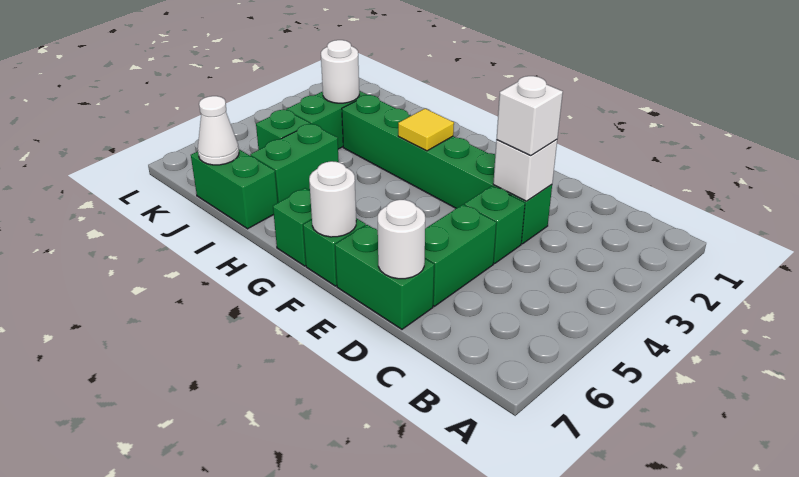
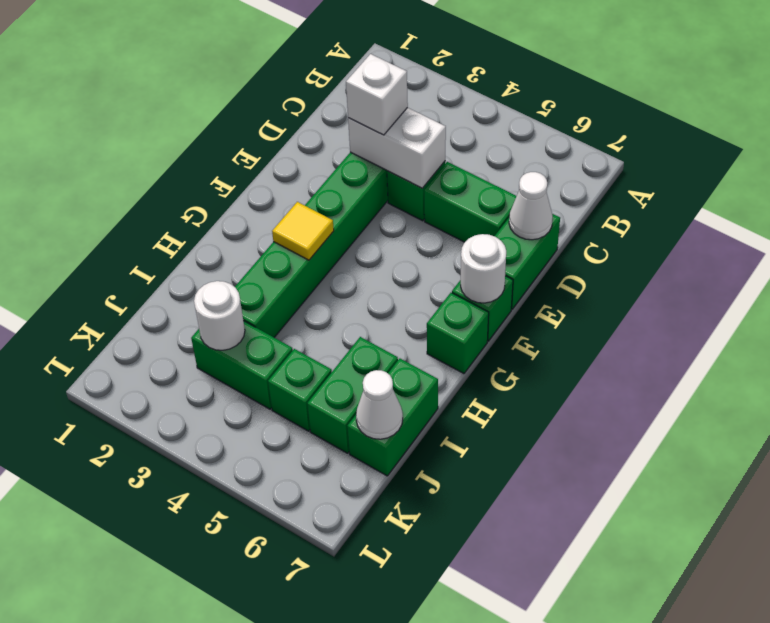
white brick D3 level 2 -> white brick D3:D4 level 2
white round brick D7 level 2 -> white cone D7 level 2
green brick I5:I6 level 1 -> green brick I6:J6 level 1

